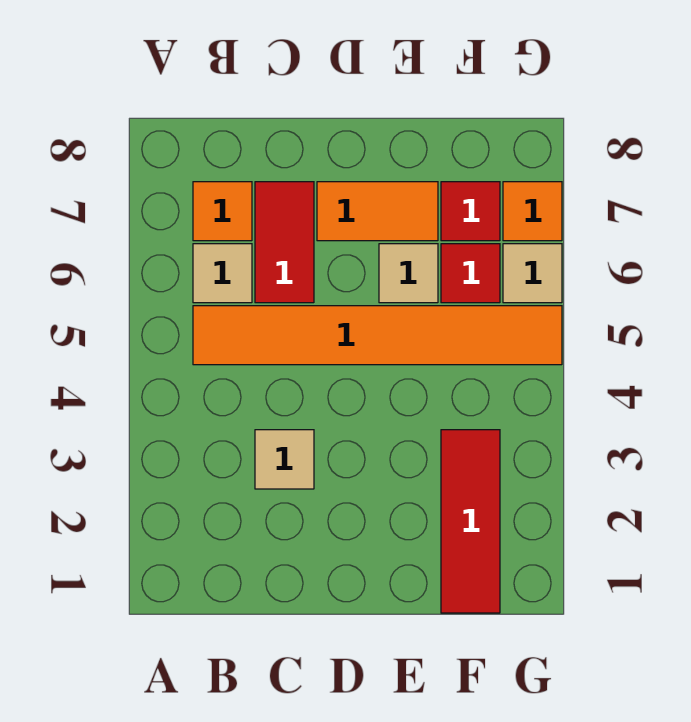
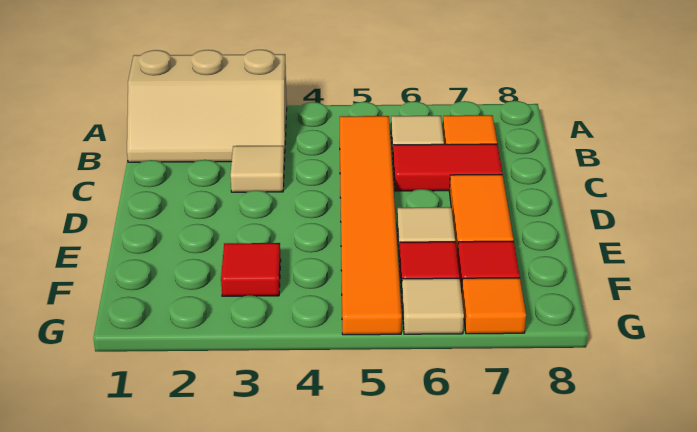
none -> tan slope A1:B3 level 1 top A
red tile F1:F3 level 1 -> red tile F3 level 1

